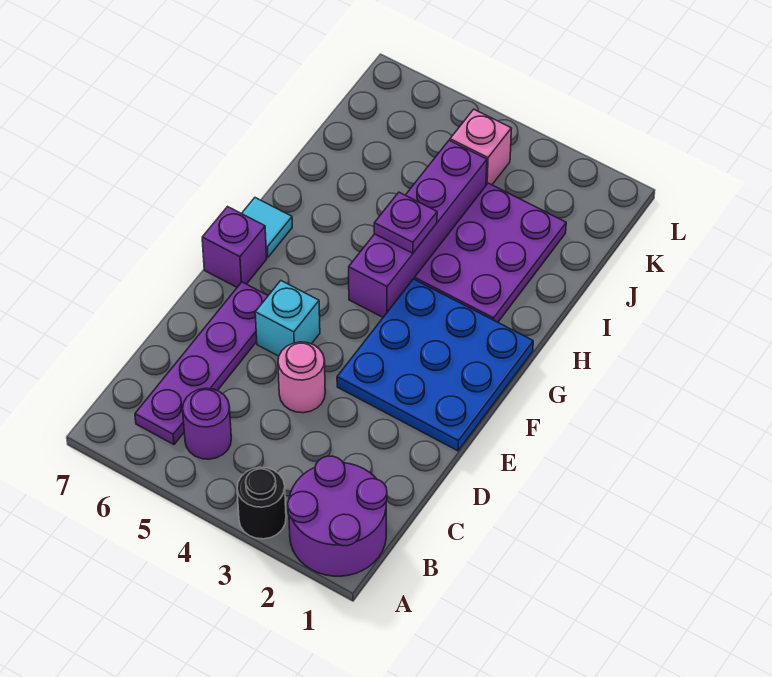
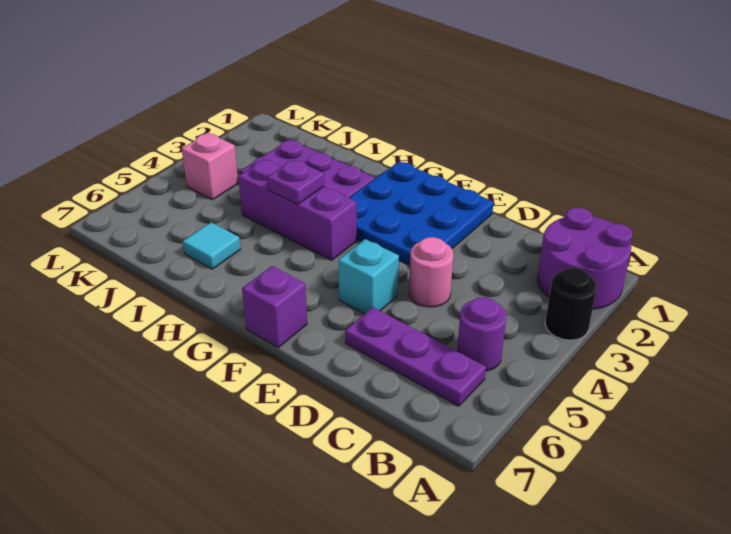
purple plate B6:E6 level 1 -> purple plate B6:D6 level 1
purple brick G4:J4 level 1 -> purple brick G4:I4 level 1
cyan tile G7 level 1 -> cyan tile I6 level 1

